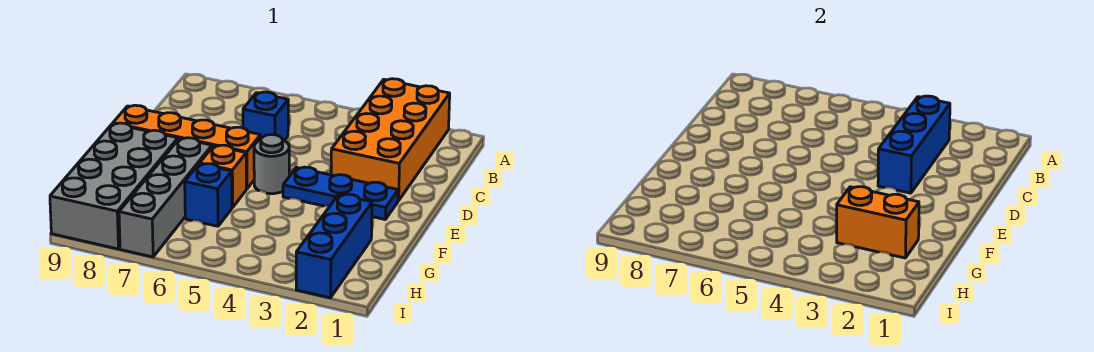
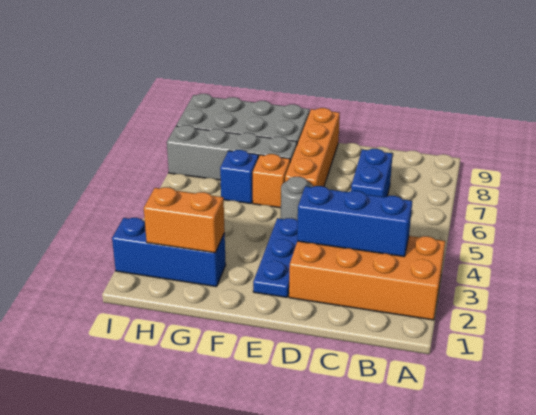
blue brick C6 level 1 -> blue brick C6:C7 level 1
orange brick G2:G3 level 2 -> orange brick G2:H2 level 2

